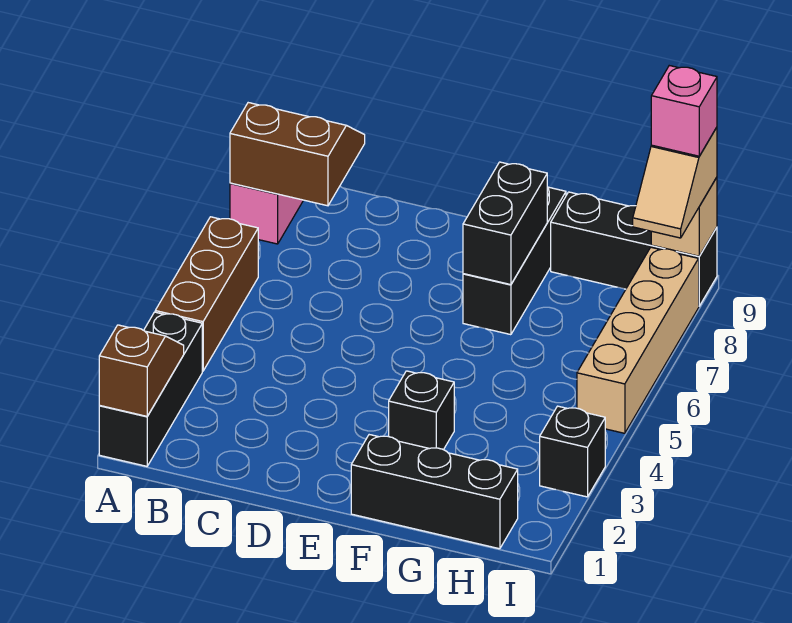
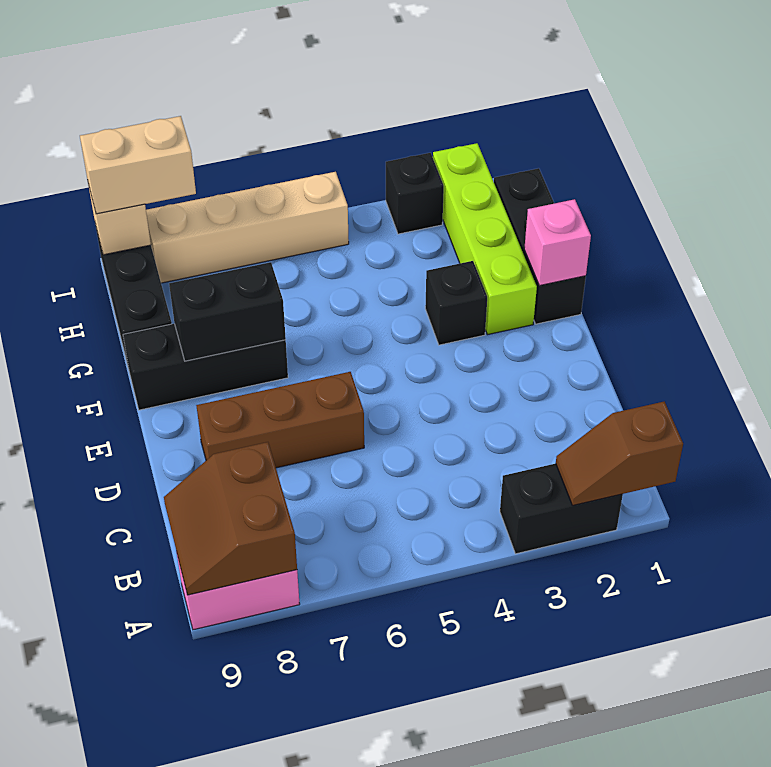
black brick A1:A3 level 1 -> black brick A2:A3 level 1
brown brick A4:A6 level 1 -> brown brick D6:D8 level 1
none -> lime brick F2:I2 level 1
tan slope I8:I9 level 3 top 9 -> tan brick I8:I9 level 3
pink brick I9 level 4 -> pink brick F1 level 2

